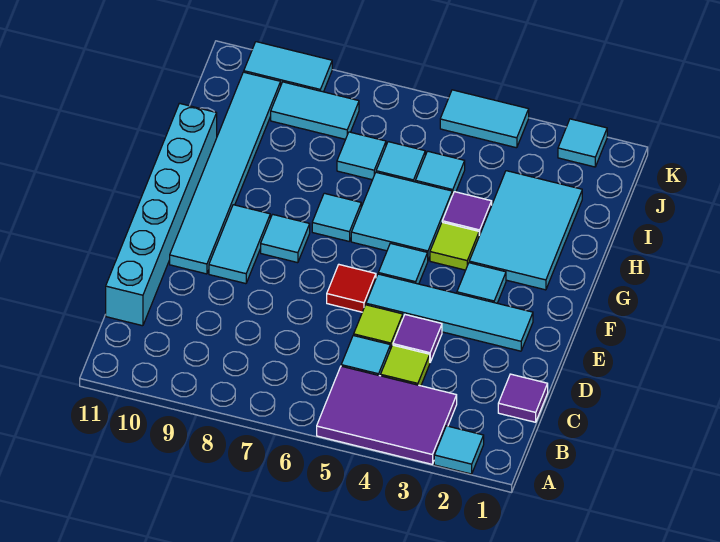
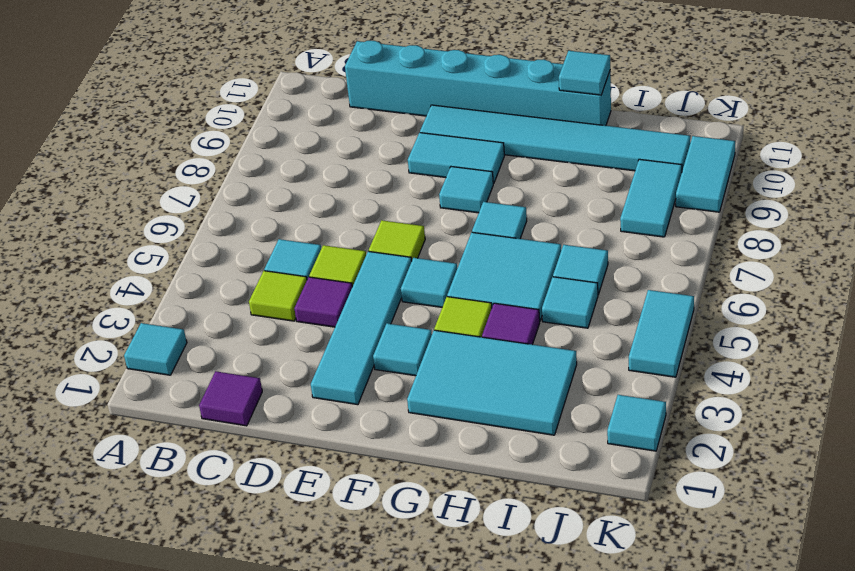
purple tile A3:B5 level 1 -> none
red tile E6 level 1 -> lime tile E6 level 1
cyan tile I7 level 1 -> cyan tile H11 level 2

